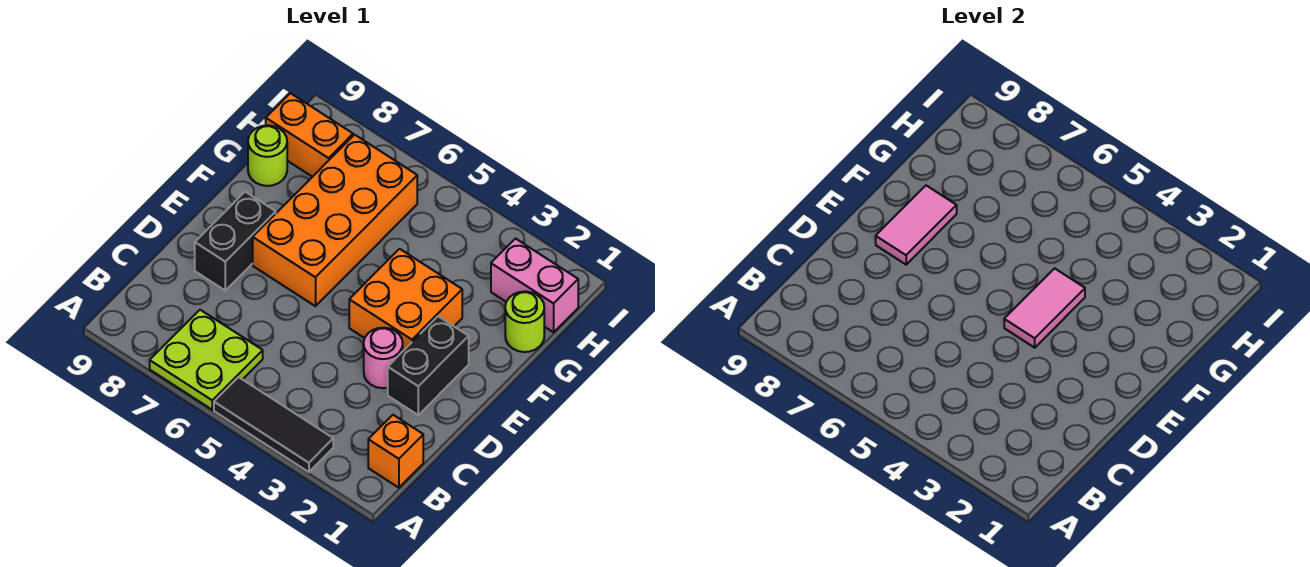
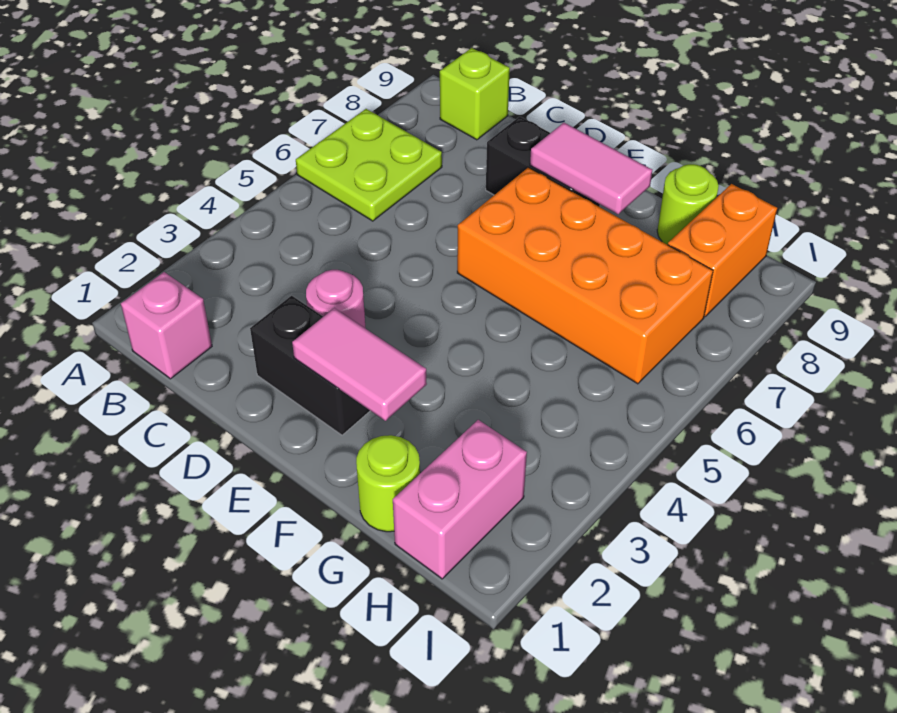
black tile A3:A5 level 1 -> none
orange brick B1 level 1 -> pink brick B1 level 1
none -> lime brick B9 level 1
orange brick E3:F4 level 1 -> none
pink tile E4:F4 level 2 -> pink tile E2:F2 level 2

